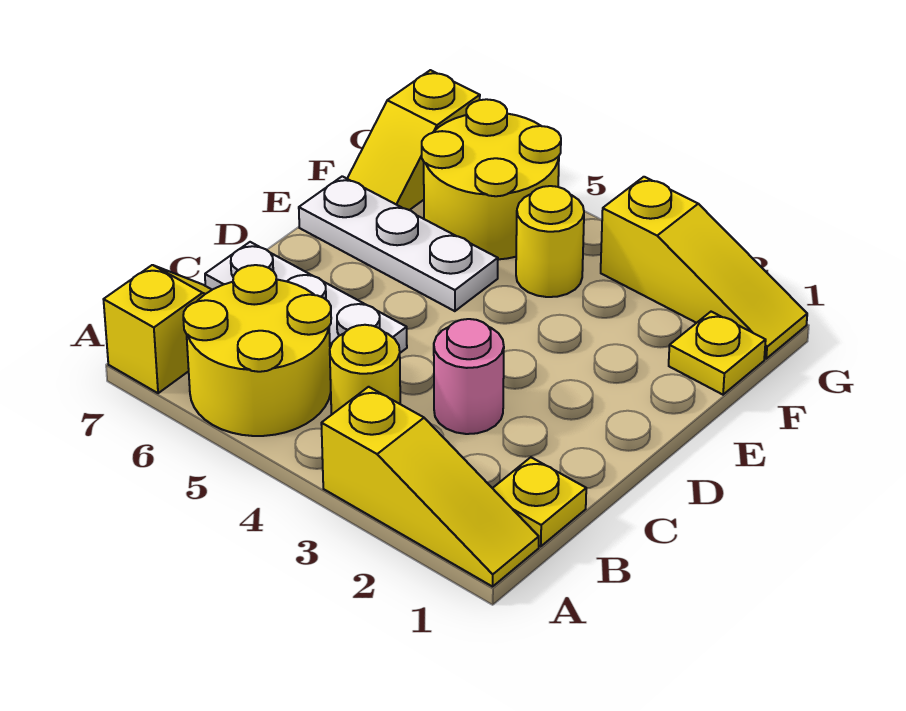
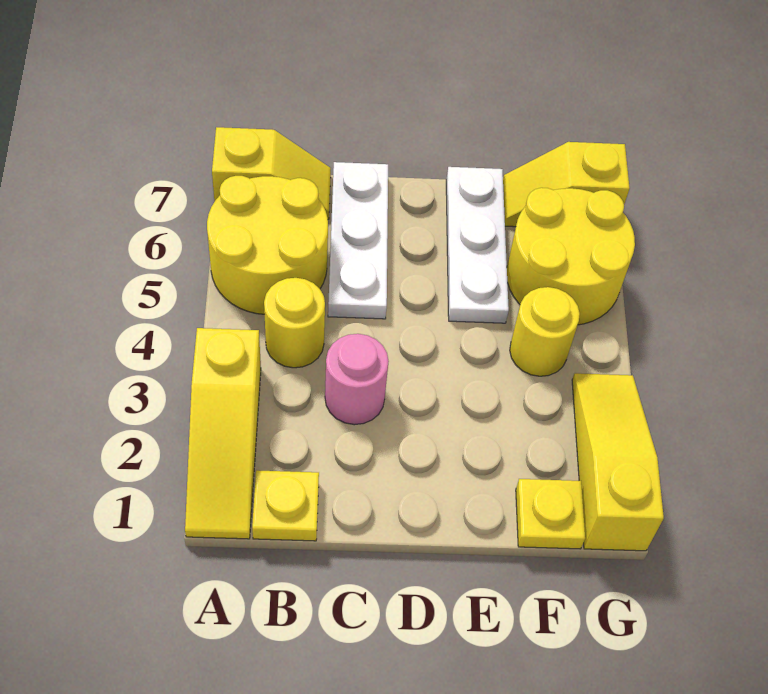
yellow slope G1:G3 level 1 top 3 -> yellow slope G1:G3 level 1 top 1

